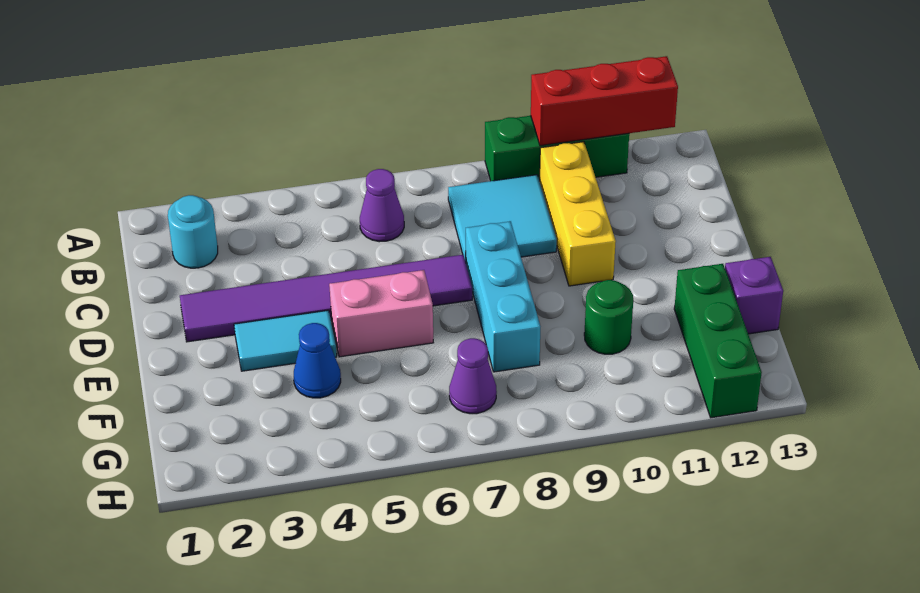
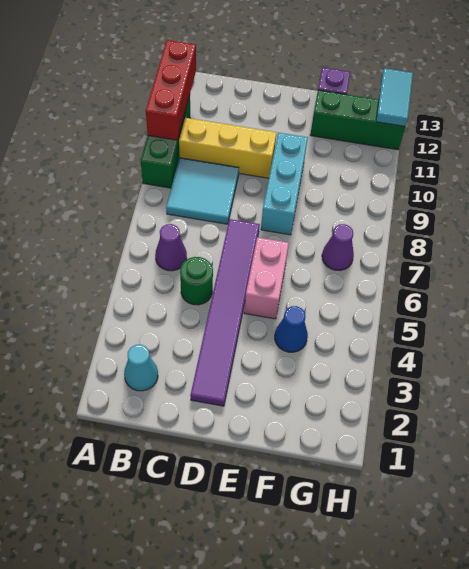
cyan round brick B2 level 1 -> cyan cone B2 level 1
cyan brick D8:F8 level 1 -> cyan brick E8:E10 level 1
cyan tile E3:E4 level 1 -> cyan tile H12:H13 level 2
green round brick F10 level 1 -> green round brick C5 level 1

